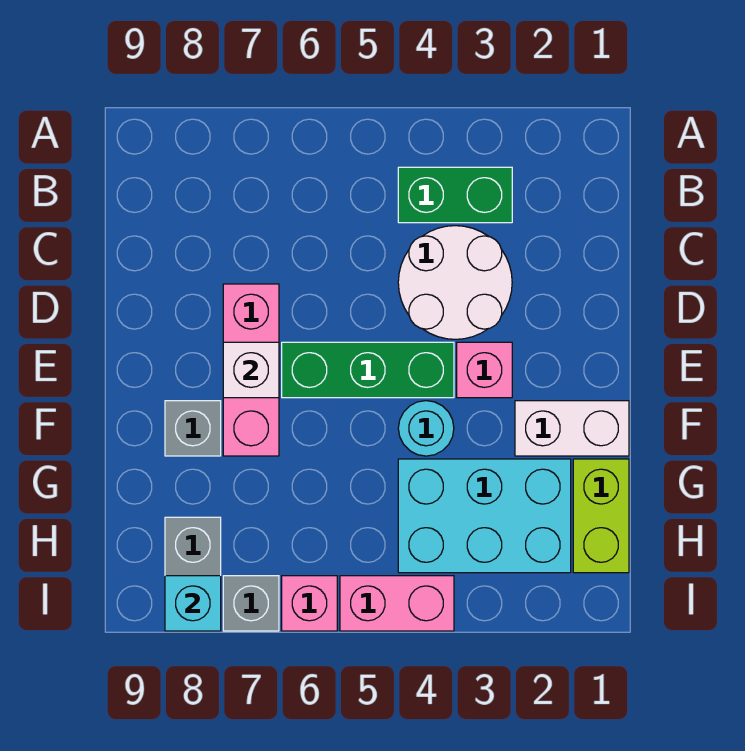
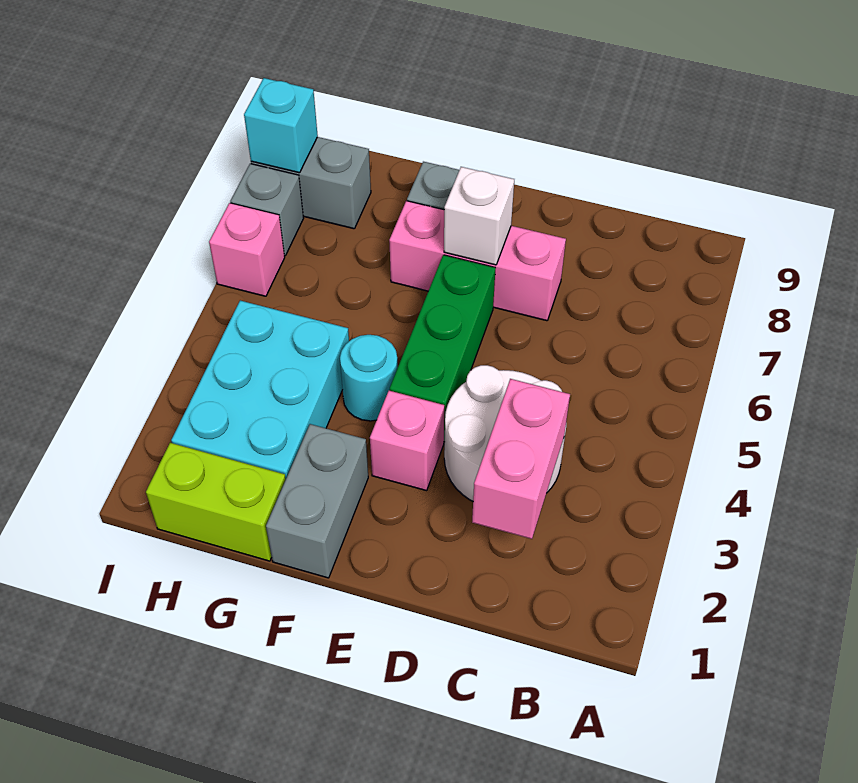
green brick B3:B4 level 1 -> none
white brick F1:F2 level 1 -> grey brick F1:F2 level 1
pink brick I4:I5 level 1 -> pink brick C2:C3 level 2

